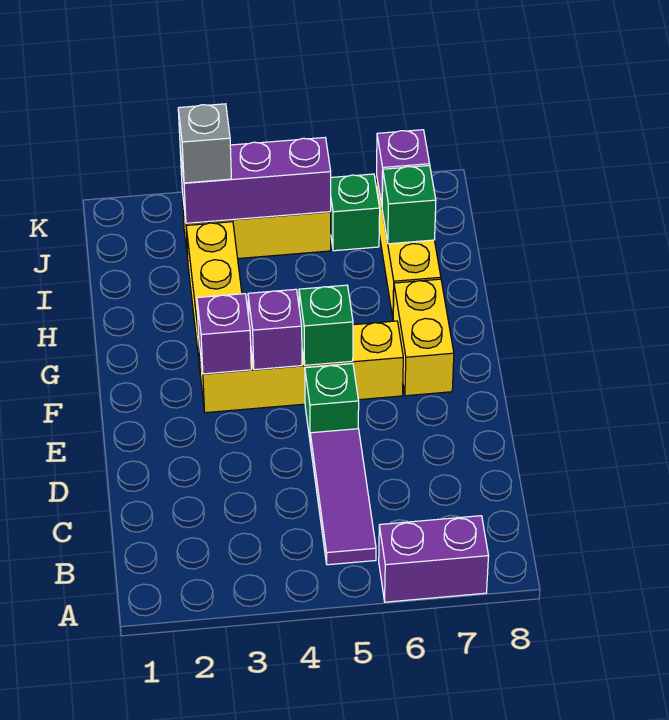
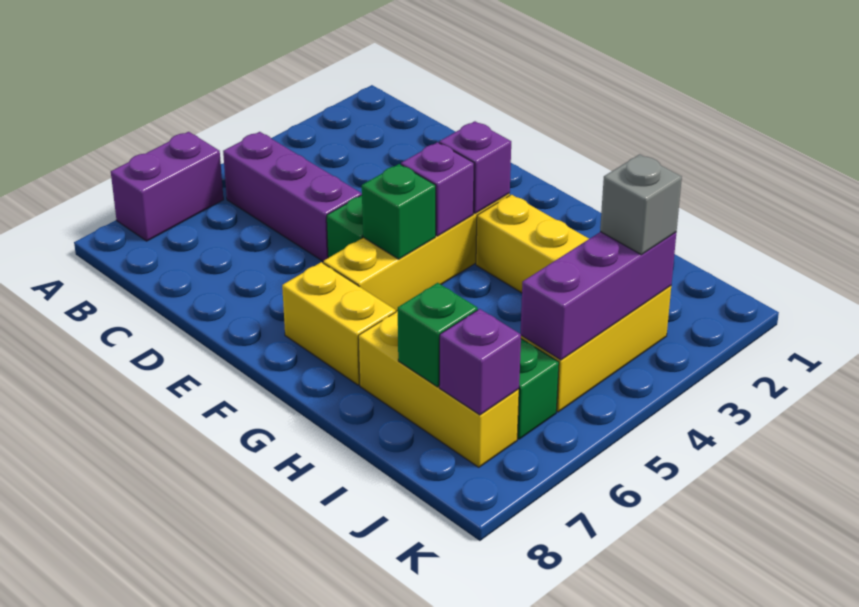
purple tile B5:D5 level 1 -> purple brick B5:D5 level 1

